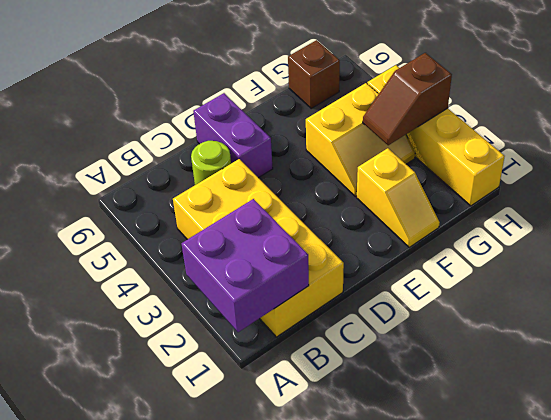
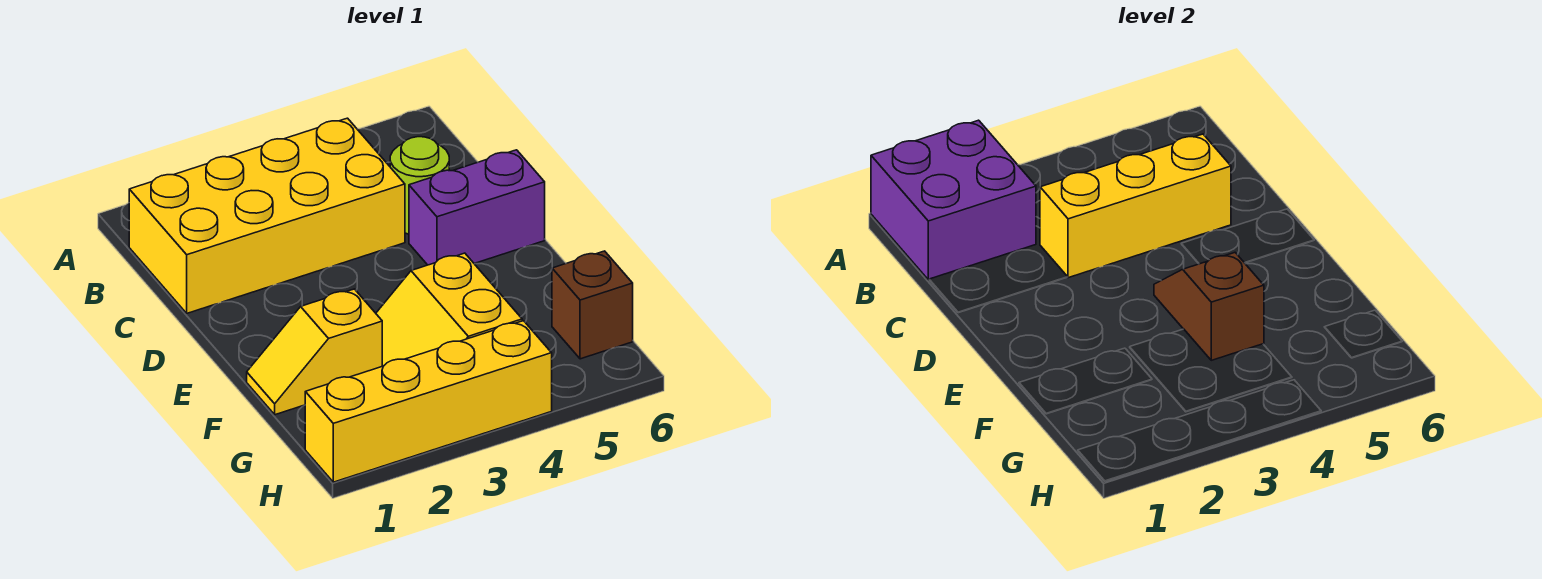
none -> yellow brick C3:C5 level 2
brown slope G3:H3 level 2 top H -> brown slope E4:F4 level 2 top F

